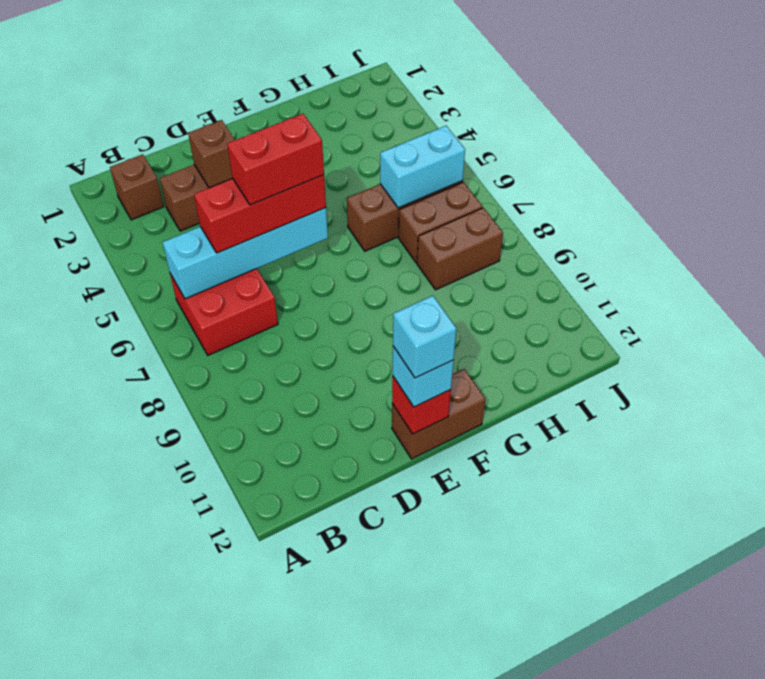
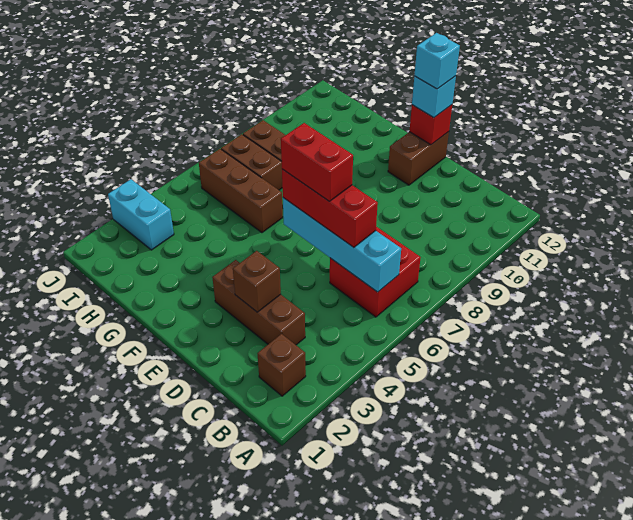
brown brick E12:F12 level 1 -> brown brick E11:E12 level 1
cyan brick H6:I6 level 2 -> cyan brick I3:J3 level 1

